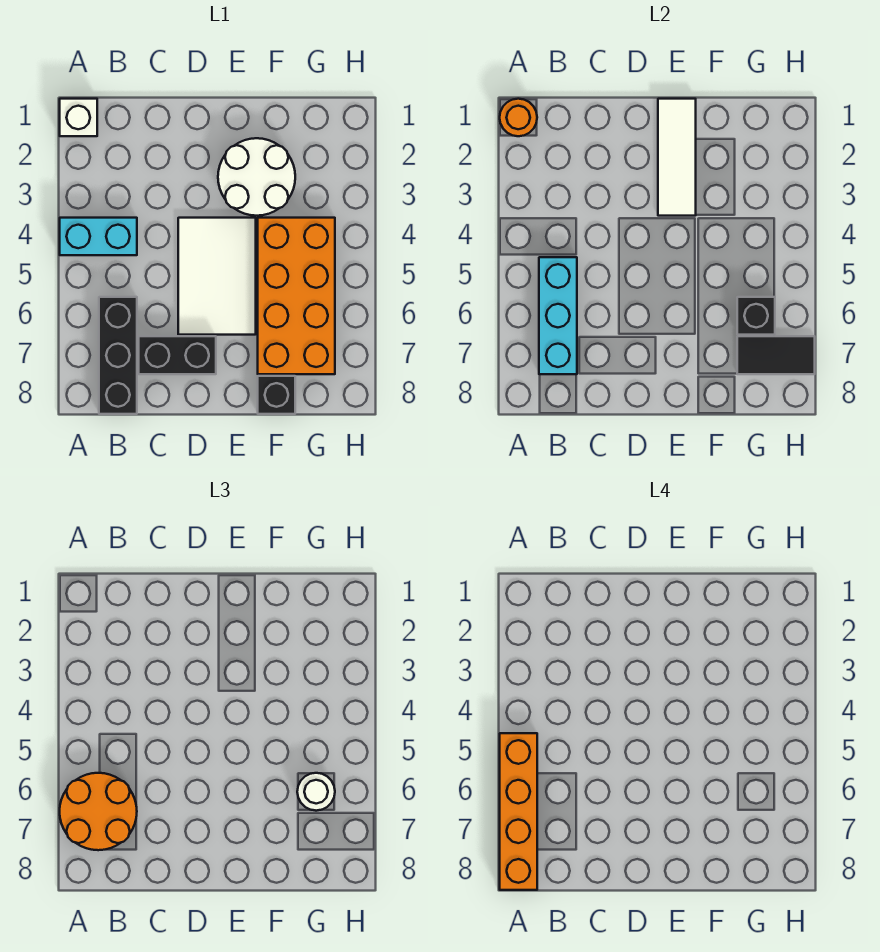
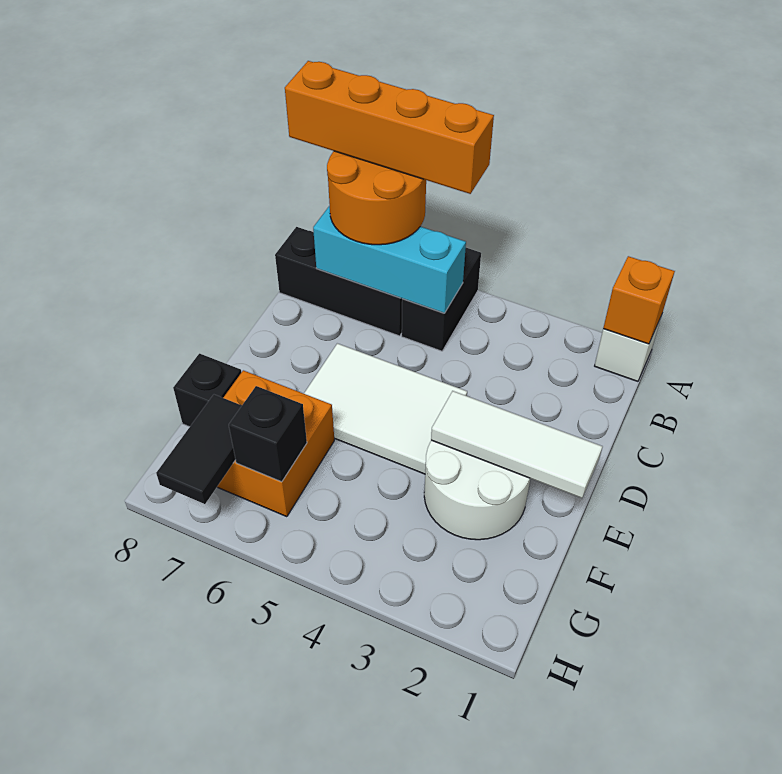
orange round brick A1 level 2 -> orange brick A1 level 2
cyan brick A4:B4 level 1 -> none
black brick C7:D7 level 1 -> black brick A5:B5 level 1
orange brick F4:G7 level 1 -> orange brick F6:G7 level 1
white round brick G6 level 3 -> none

